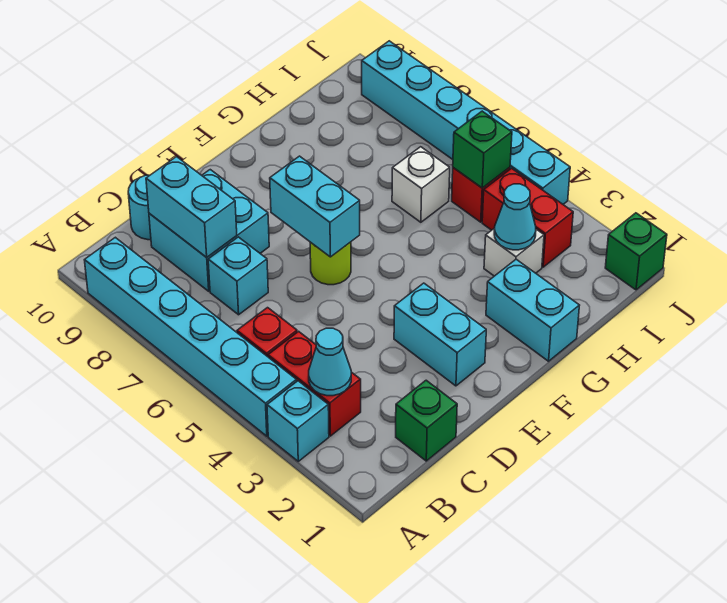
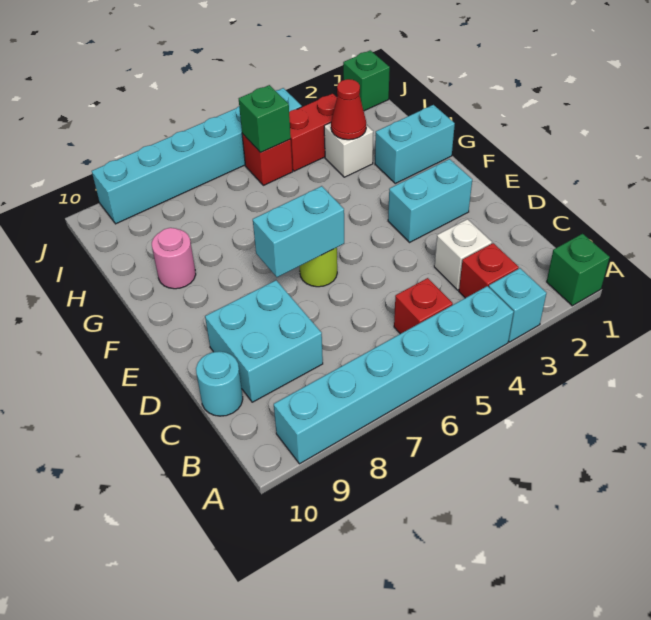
red brick B3:B4 level 1 -> red brick B3 level 1
cyan cone B3 level 2 -> none
green brick C1 level 1 -> green brick A1 level 1
cyan brick C7 level 1 -> none
cyan brick C8:C9 level 2 -> none
none -> pink round brick G9 level 1
cyan cone H3 level 2 -> red cone H3 level 2
white brick H6 level 1 -> white brick C3 level 1

